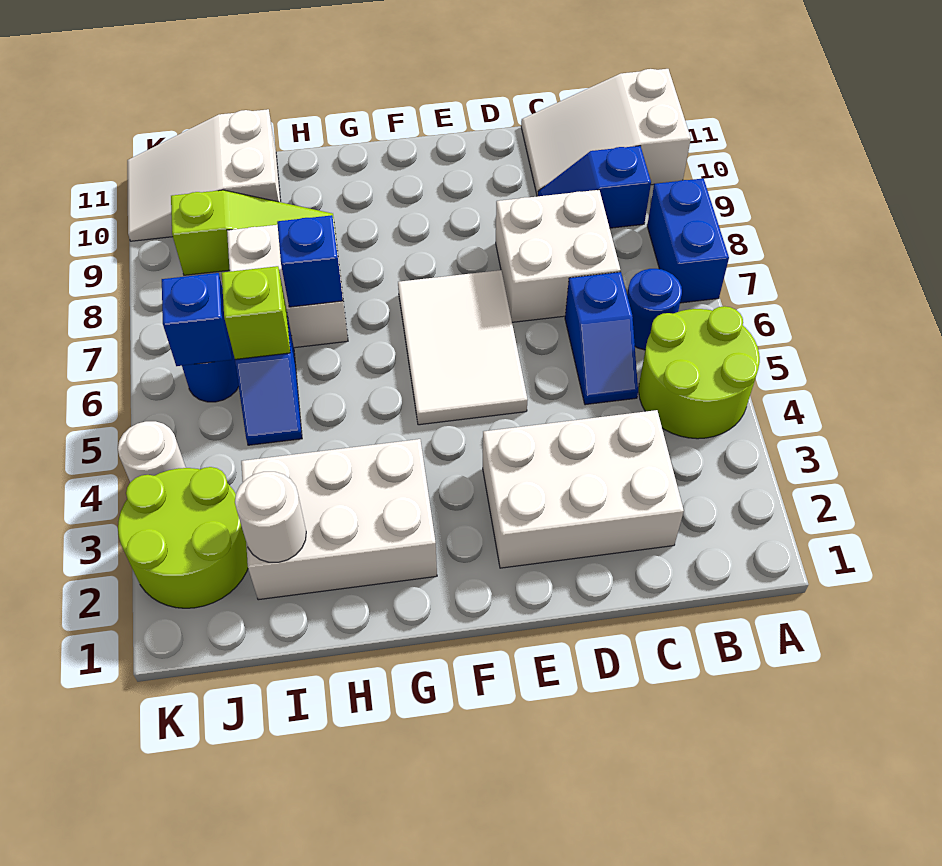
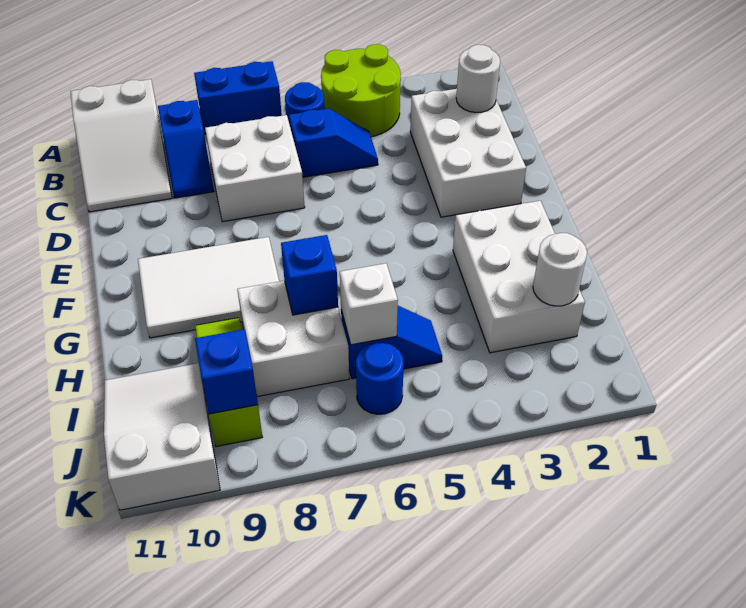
white tile E5:F7 level 1 -> white tile F8:G10 level 1
lime brick I6 level 2 -> white brick I6 level 2
white slope I10:K11 level 1 top I -> white slope I10:K11 level 1 top K
lime round brick J2:K3 level 1 -> none
blue brick J6 level 2 -> blue brick J9 level 2
white round brick K4 level 1 -> white round brick C2 level 2

